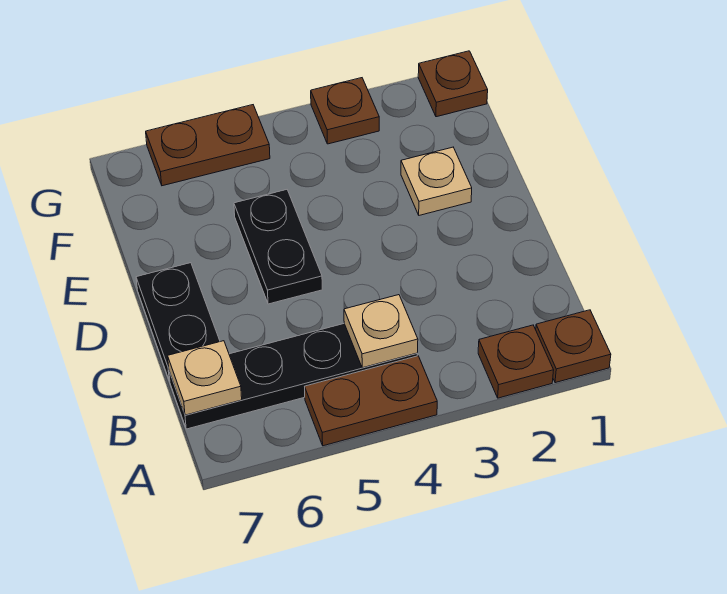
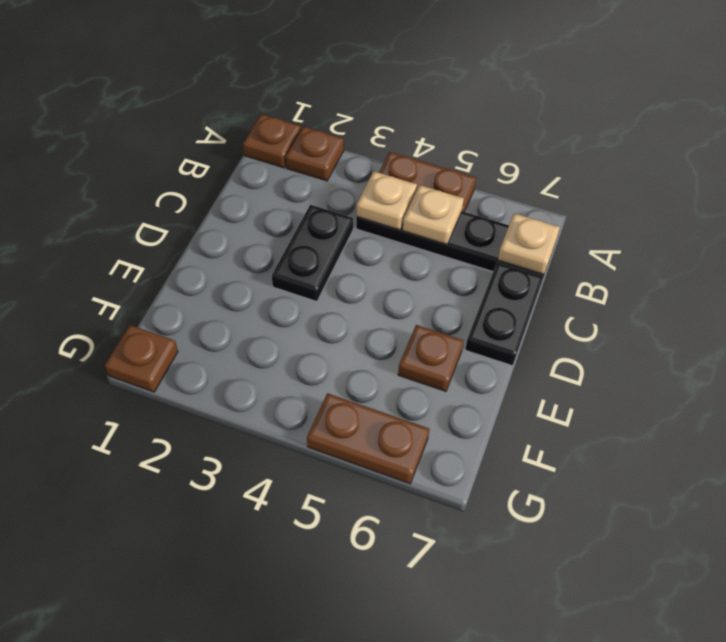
black plate D5:E5 level 1 -> black plate C3:D3 level 1
tan plate E2 level 1 -> tan plate B5 level 2
brown plate G3 level 1 -> brown plate E6 level 1

